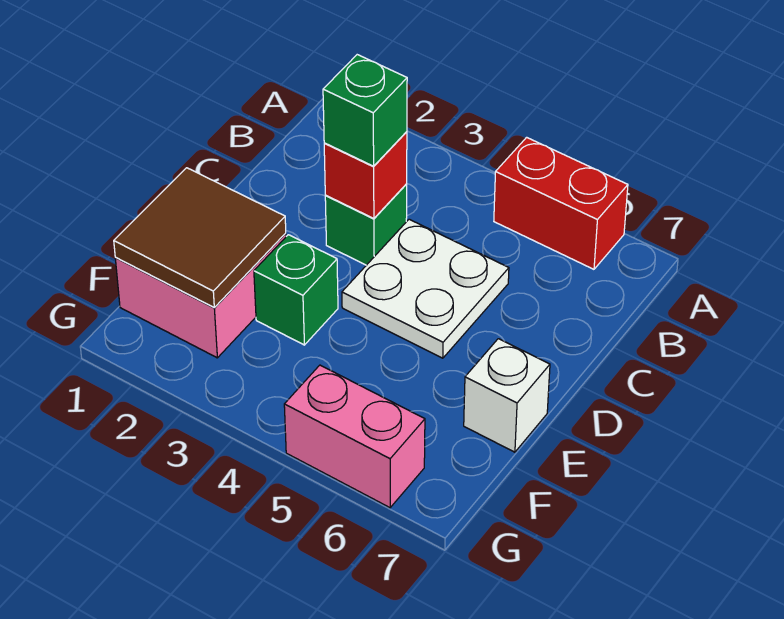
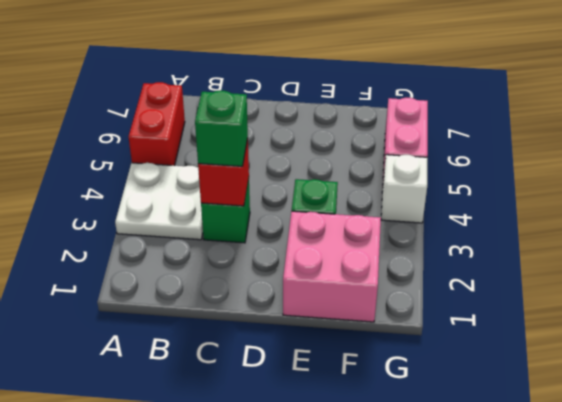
white plate C4:D5 level 1 -> white plate A3:B4 level 1
brown tile E1:F2 level 2 -> none
white brick E7 level 1 -> white brick G4 level 1

